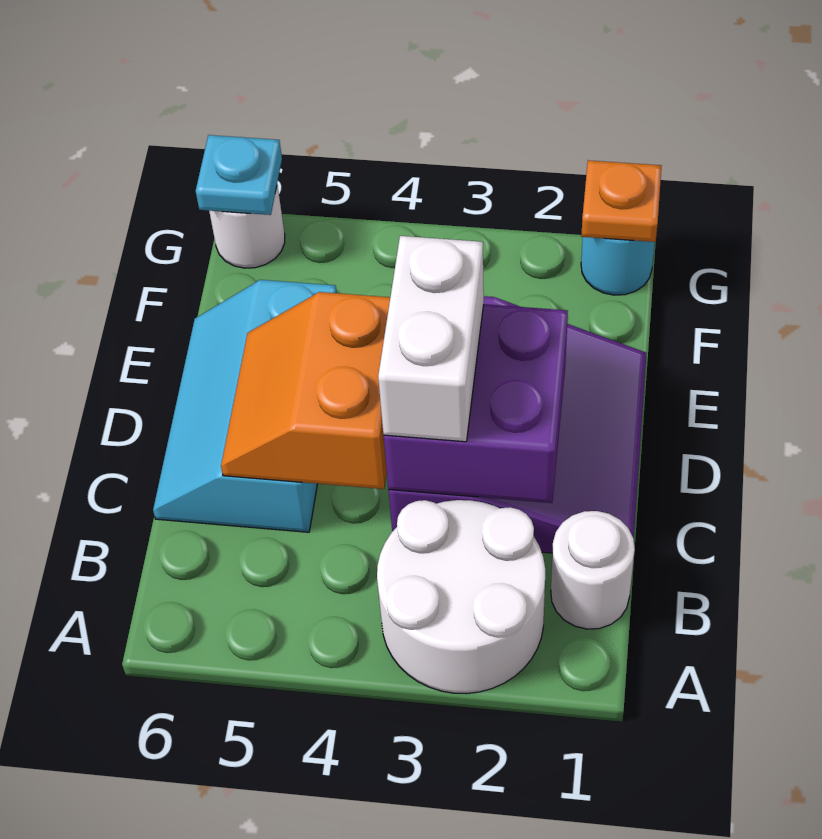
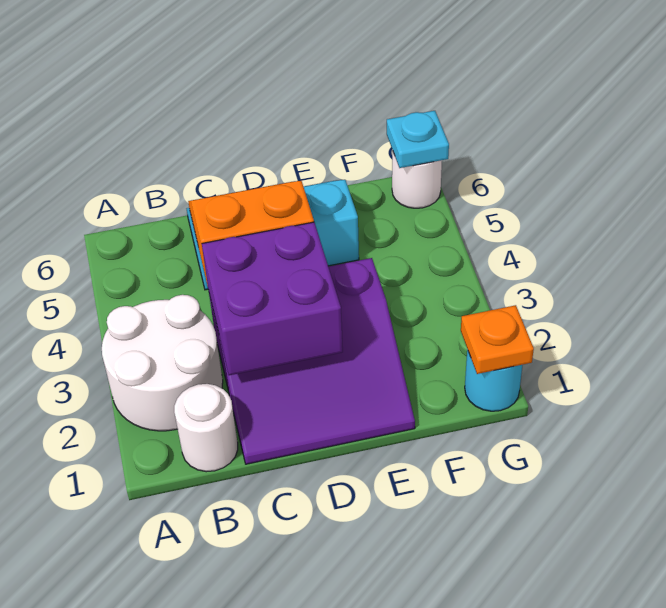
white brick C3:D3 level 3 -> none

